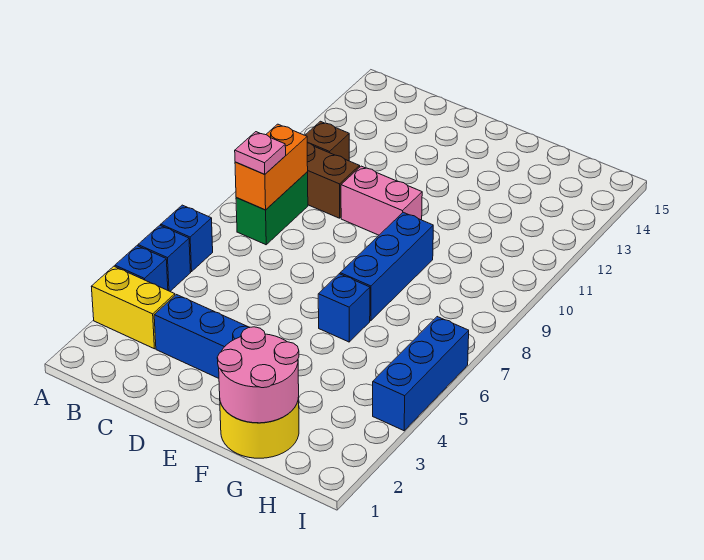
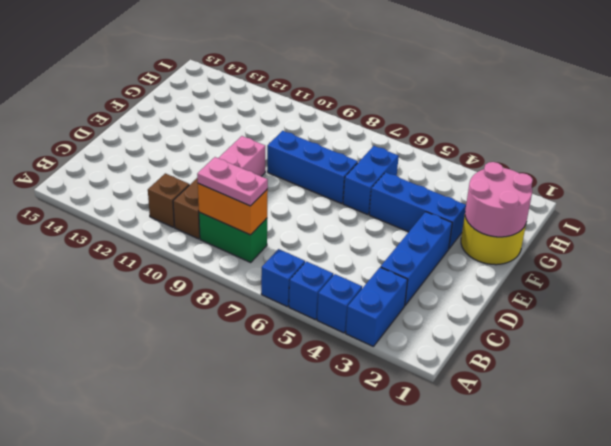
yellow brick A3:B3 level 1 -> blue brick A3:B3 level 1
pink plate B8 level 3 -> pink plate B8:B9 level 3
blue brick F6 level 1 -> blue brick F6:G6 level 1
blue brick I4:I6 level 1 -> blue brick F3:F5 level 1

